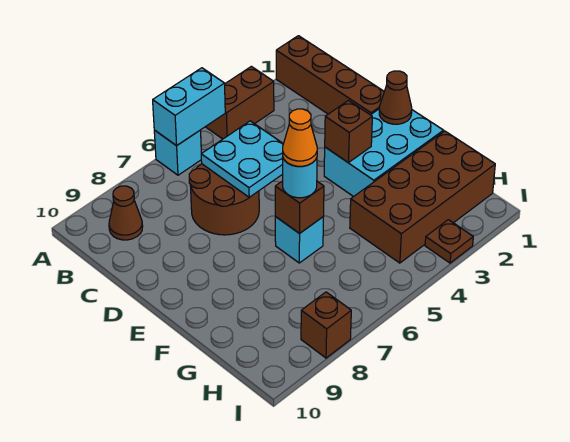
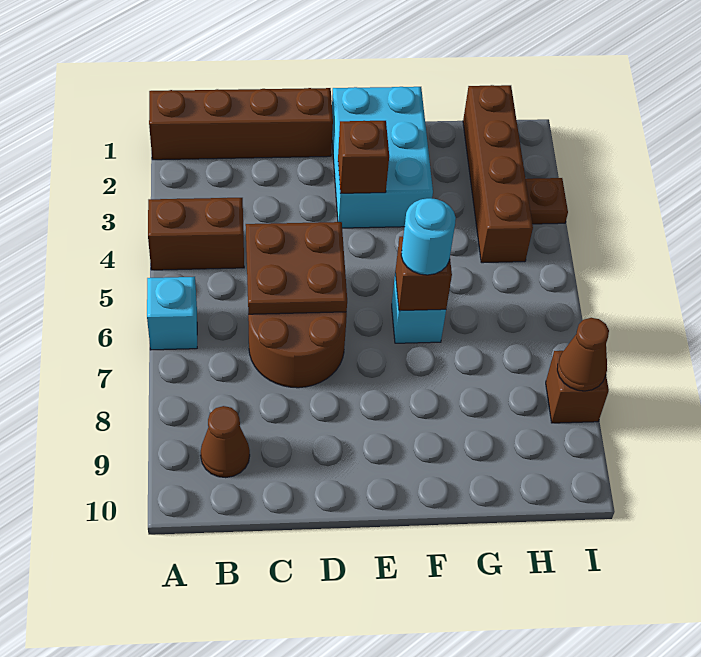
brown brick A3:A4 level 1 -> brown brick A4:B4 level 1
cyan brick A5:A6 level 2 -> none
cyan plate C5:D6 level 2 -> brown plate C5:D6 level 2
brown cone E1 level 2 -> brown cone I8 level 2
orange cone F6 level 4 -> none
brown brick G1:H4 level 1 -> brown brick H1:H4 level 1

